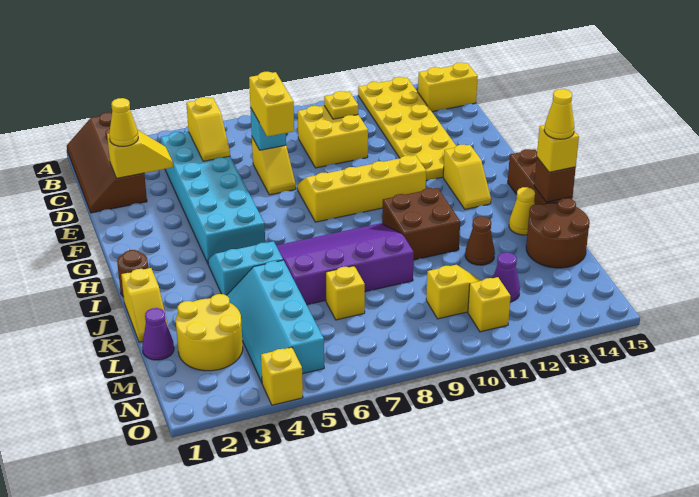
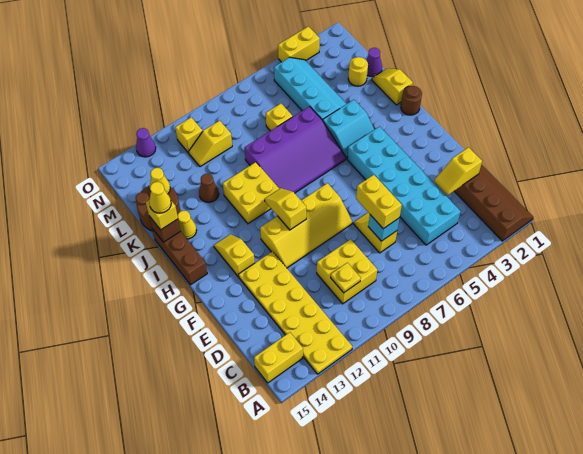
yellow slope C5:D5 level 2 top C -> yellow slope G10:H10 level 2 top G
yellow cone D2 level 3 -> yellow cone L14 level 2
brown brick I10:J11 level 1 -> yellow brick I10:J11 level 1
yellow round brick L2:M3 level 1 -> yellow round brick L2 level 1
purple cone M12 level 1 -> purple cone O13 level 1
yellow brick O4 level 1 -> yellow brick O3:O4 level 1

